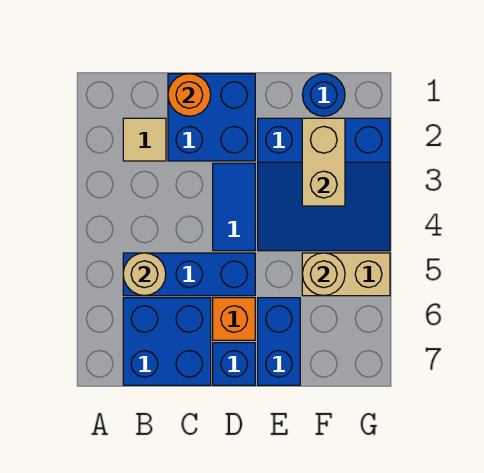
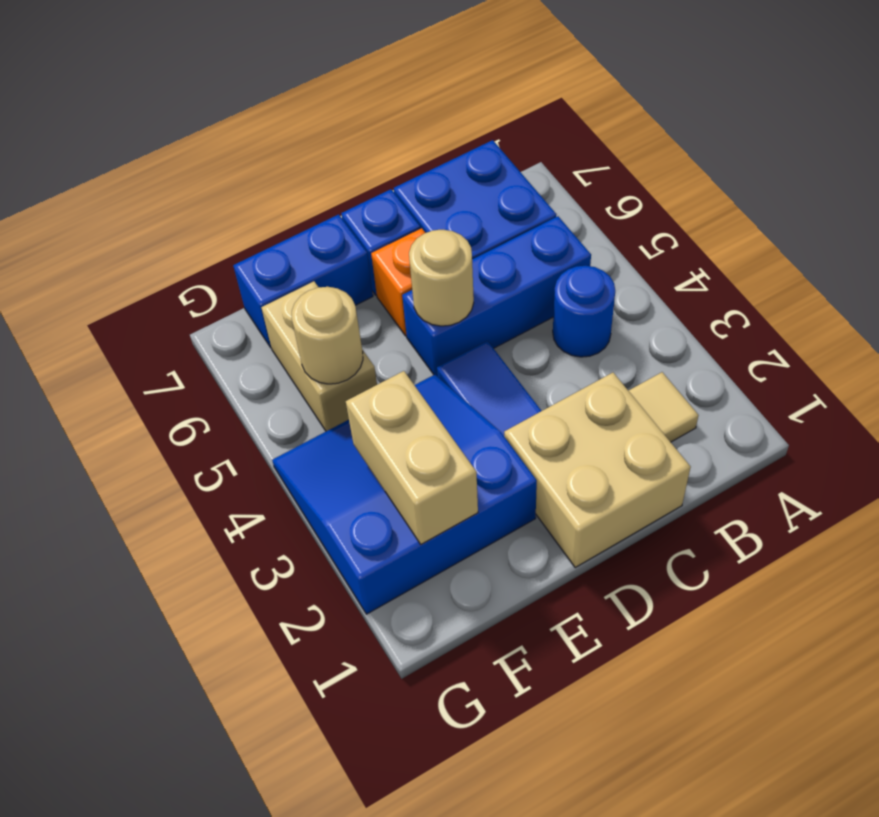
tan round brick B5 level 2 -> tan round brick D5 level 2
blue brick C1:D2 level 1 -> tan brick C1:D2 level 1
orange round brick C1 level 2 -> none
blue brick E6:E7 level 1 -> blue brick E7:F7 level 1
blue round brick F1 level 1 -> blue round brick B4 level 1
tan brick F5:G5 level 1 -> tan brick F5:F6 level 1

